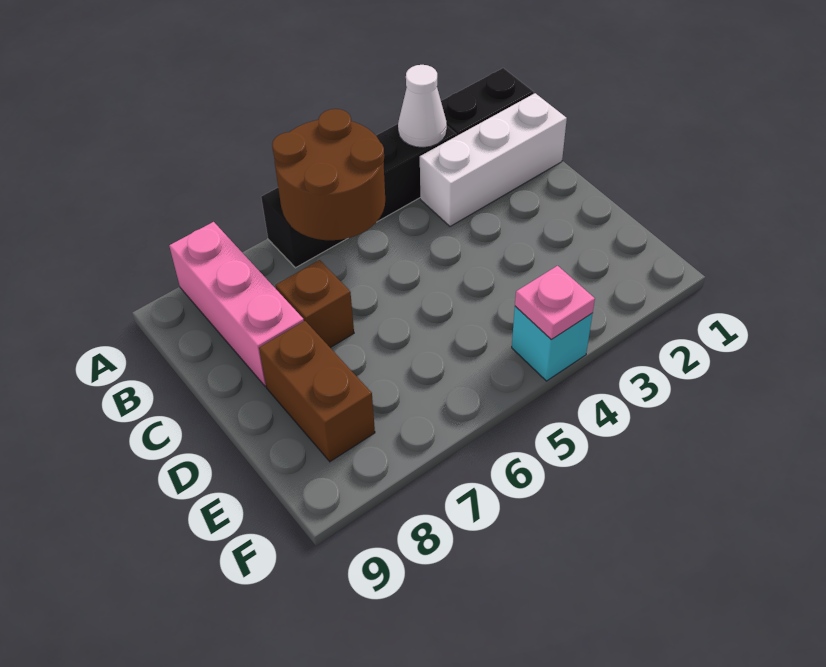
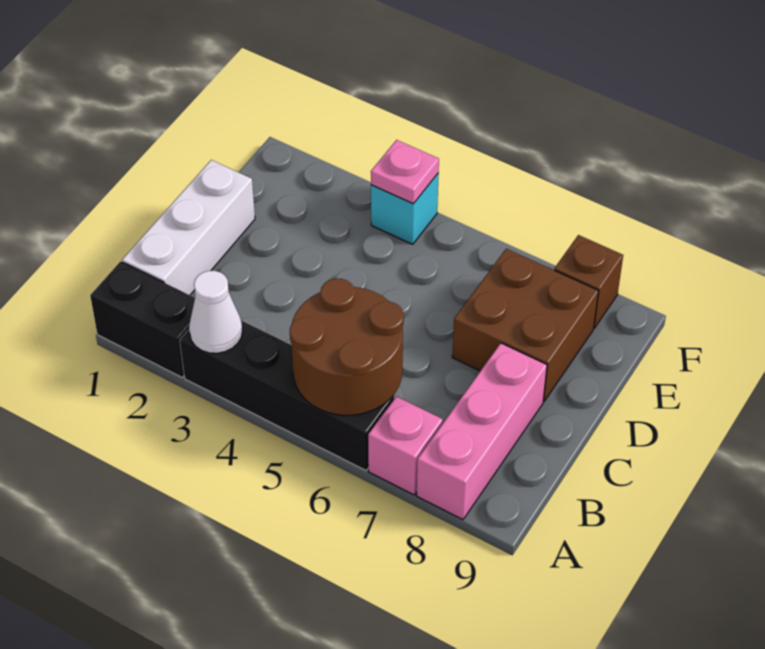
none -> pink brick A7 level 1
white brick B1:B3 level 1 -> white brick B1:D1 level 1
brown brick C7 level 1 -> brown brick F8 level 1
brown brick D8:E8 level 1 -> brown brick D7:E8 level 1

